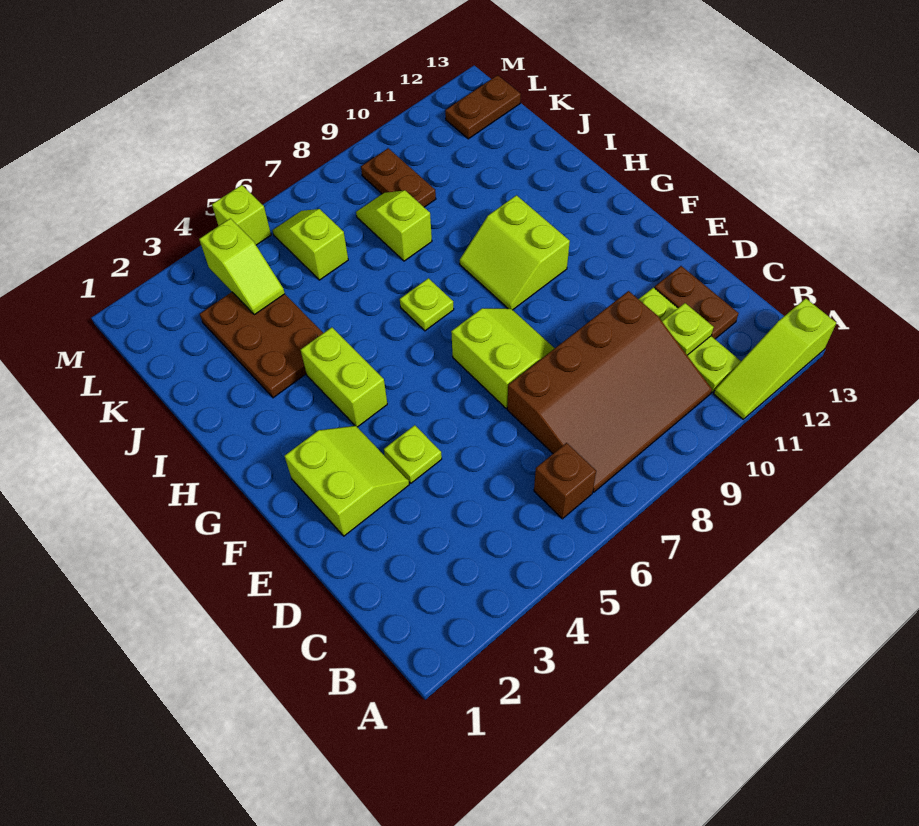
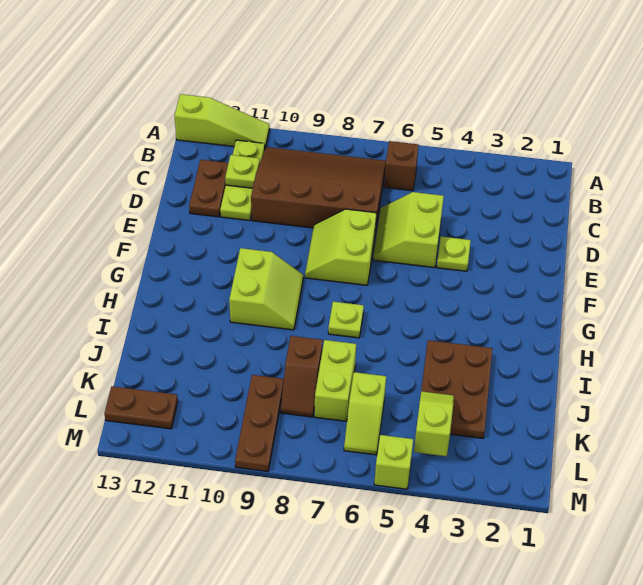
lime slope E2:F3 level 1 top 2 -> lime slope D5:E6 level 1 top 5
lime brick G4:H4 level 1 -> lime brick J7:K7 level 1
lime slope J8:K8 level 1 top J -> brown slope J8:K8 level 1 top J
brown plate K9:L9 level 1 -> brown plate K9:M9 level 1

